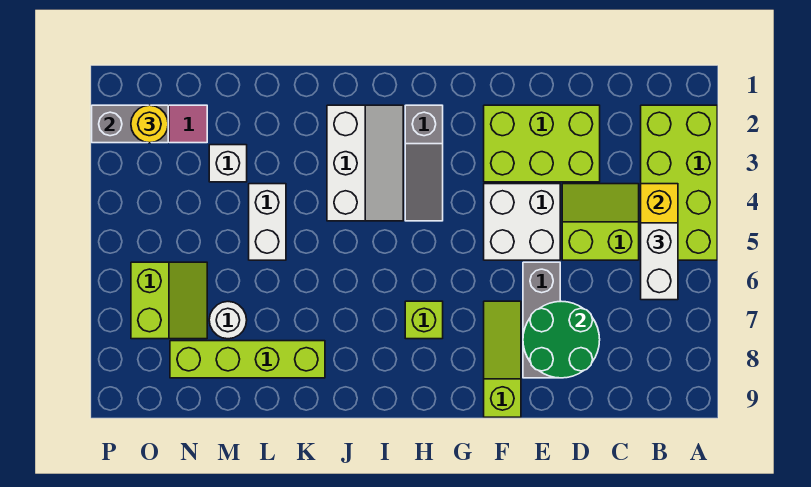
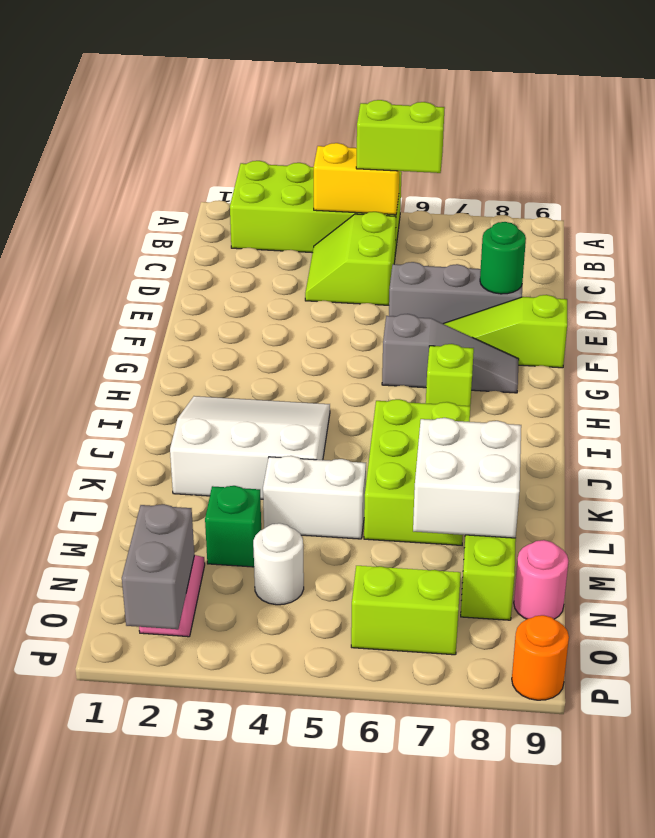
white brick B5:B6 level 3 -> lime brick B5:B6 level 3
lime brick D2:F3 level 1 -> lime brick J6:L7 level 1
green round brick D7:E8 level 2 -> green round brick E8 level 2
white brick E4:F5 level 1 -> white brick L7:M8 level 2
grey slope H2:H4 level 1 top 2 -> grey slope G6:G8 level 1 top 6
white slope I2:J4 level 1 top J -> white slope I2:K4 level 1 top K
white brick M3 level 1 -> green brick M3 level 1
white round brick M7 level 1 -> white round brick N4 level 1
none -> pink round brick N9 level 1
yellow round brick O2 level 3 -> none
none -> orange round brick P9 level 1

